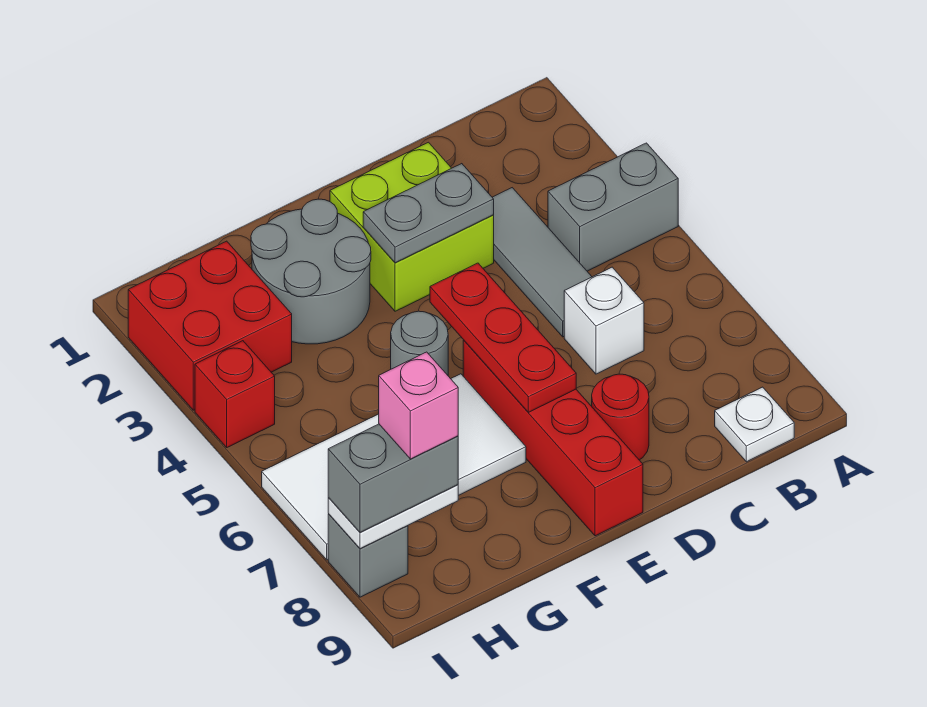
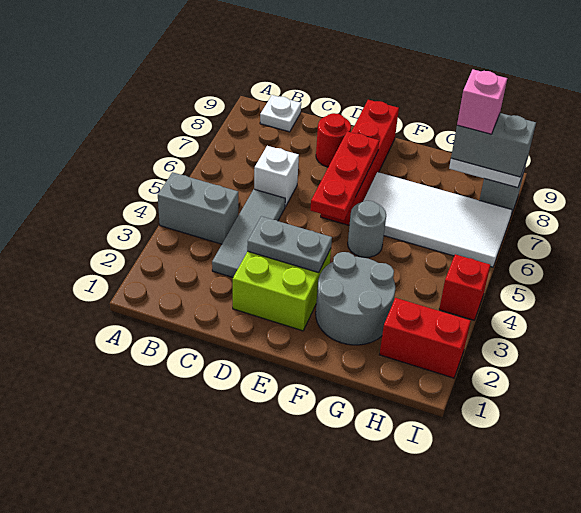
red brick H2:I3 level 1 -> red brick H2:I2 level 1

